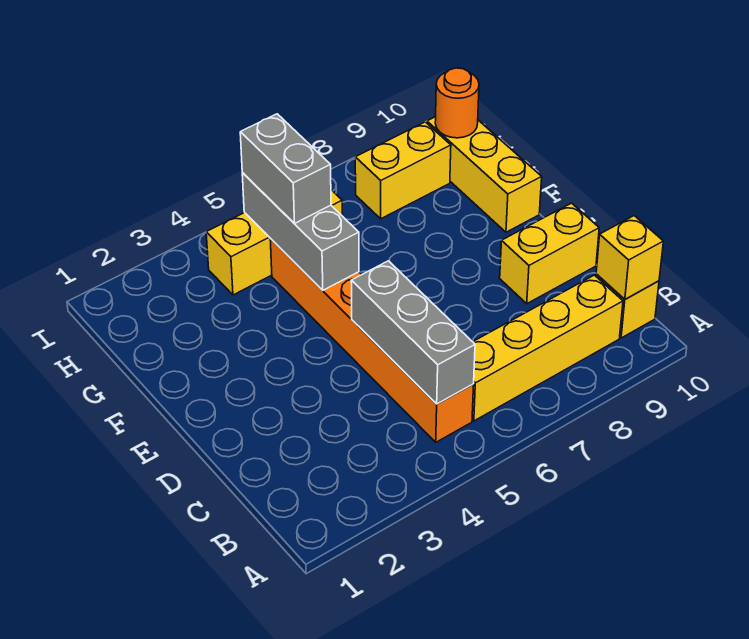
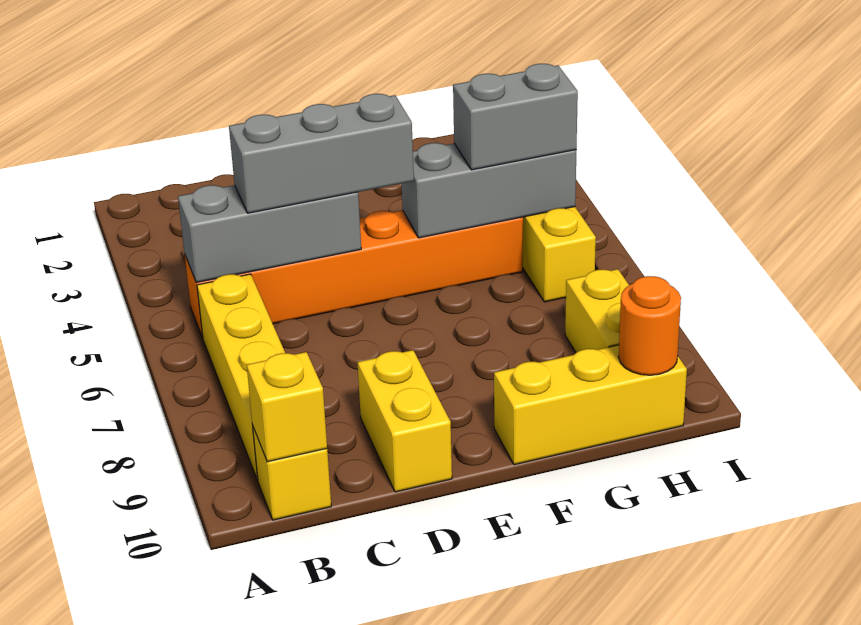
none -> grey brick C5:E5 level 3

